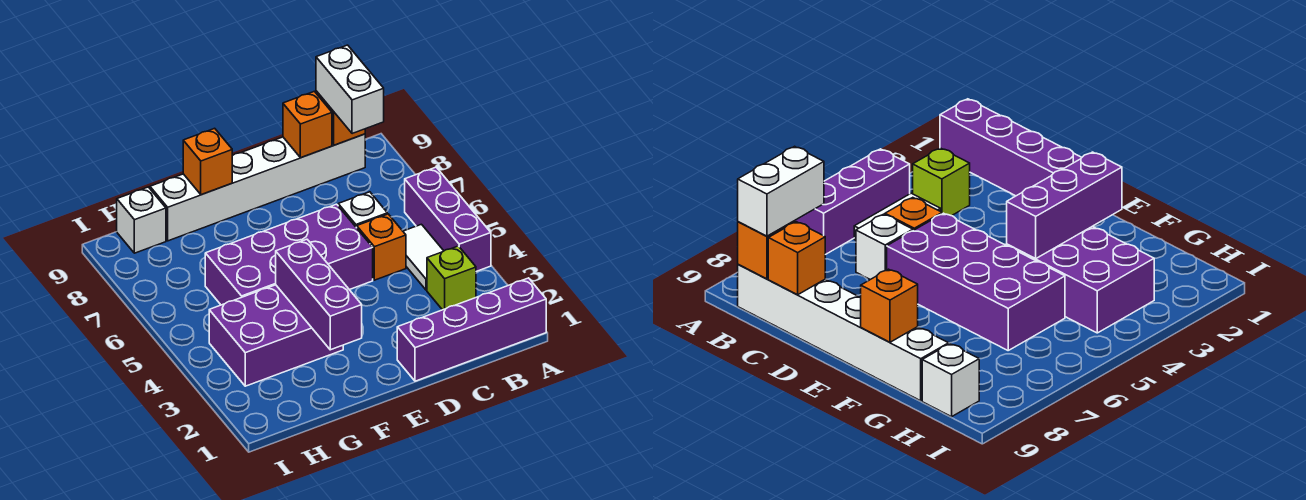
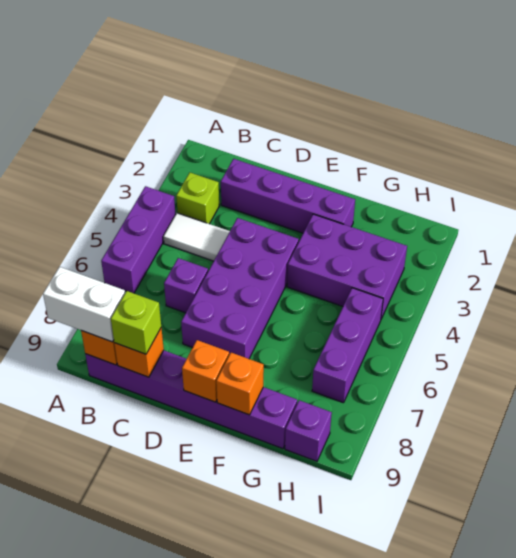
purple brick A1:D1 level 1 -> purple brick C2:F2 level 1
white tile B4:B5 level 1 -> white tile B4:C4 level 1
white brick B8:B9 level 3 -> white brick A9:B9 level 3
white brick B9:G9 level 1 -> purple brick B9:G9 level 1
orange brick C5 level 1 -> orange brick E9 level 2
white brick C6 level 1 -> purple brick C6 level 1
none -> lime brick C9 level 3
purple brick D5:G6 level 1 -> purple brick D4:E7 level 1
purple brick F2:F4 level 2 -> purple brick H5:H7 level 1
white brick H9 level 1 -> purple brick H9 level 1

